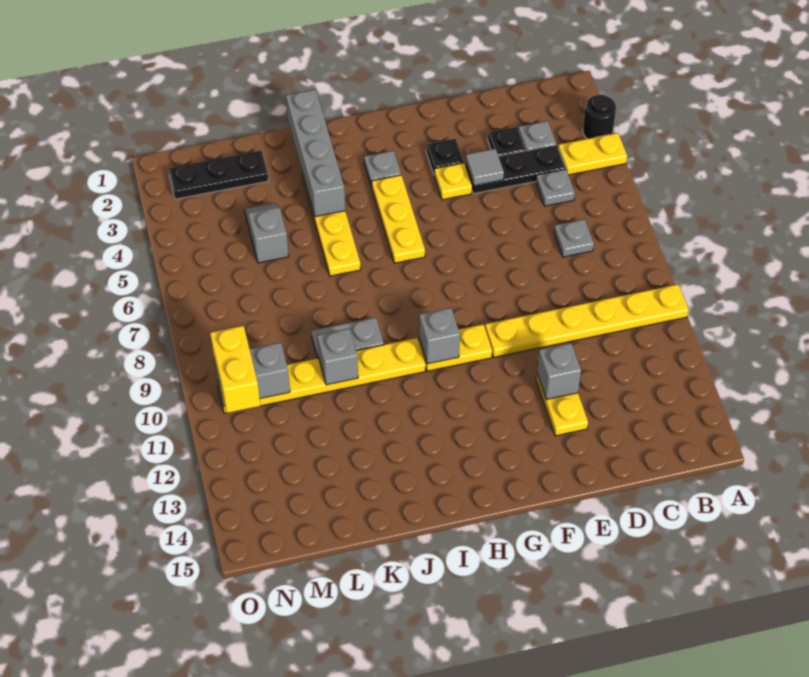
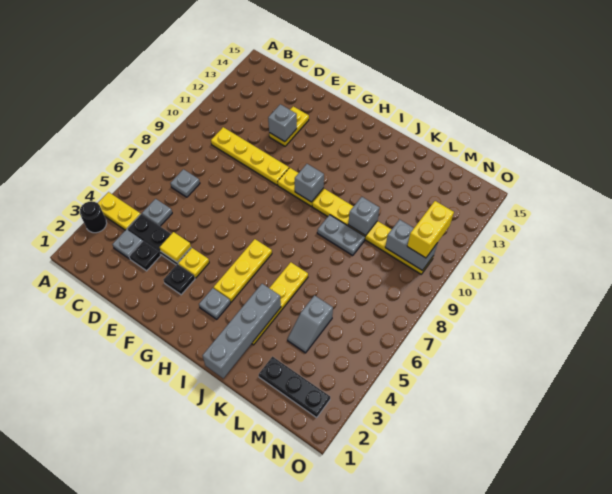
yellow plate A10:F10 level 1 -> yellow plate C10:F10 level 1
grey tile E4 level 2 -> yellow tile E4 level 2

